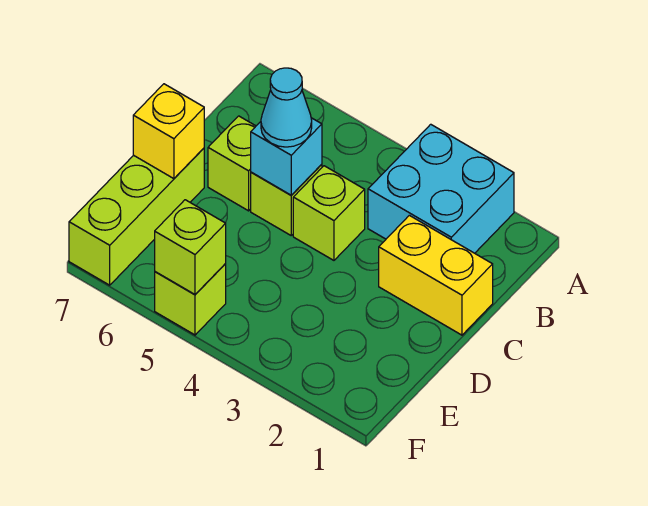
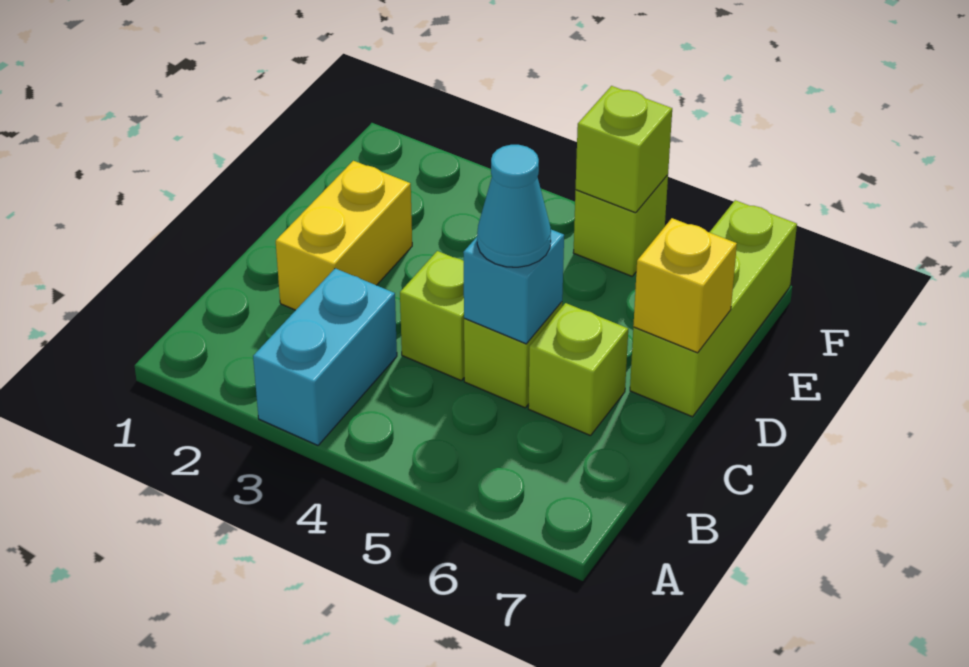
cyan brick A2:B3 level 1 -> cyan brick A3:B3 level 1
yellow brick C1:C2 level 1 -> yellow brick C2:D2 level 1

